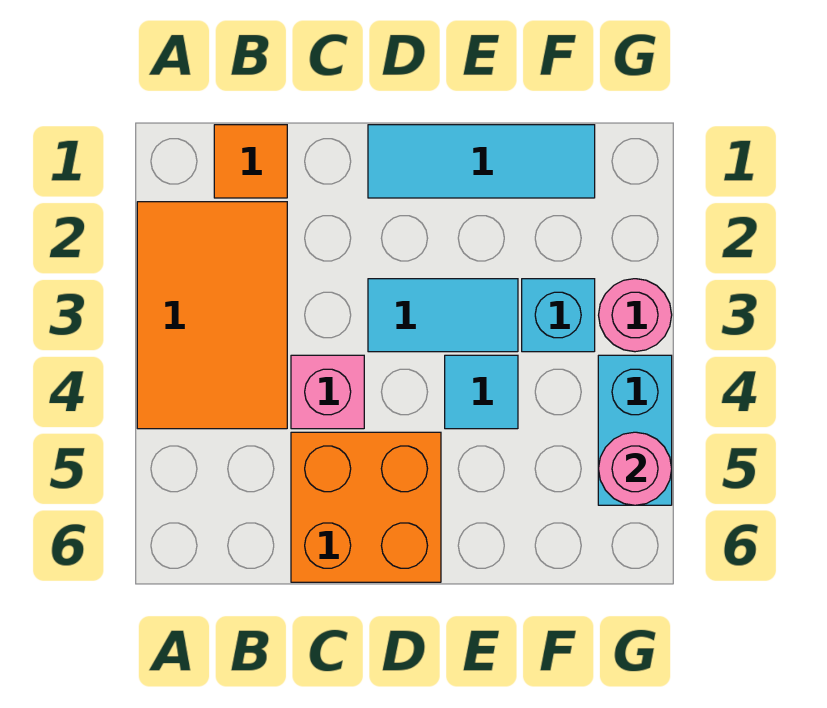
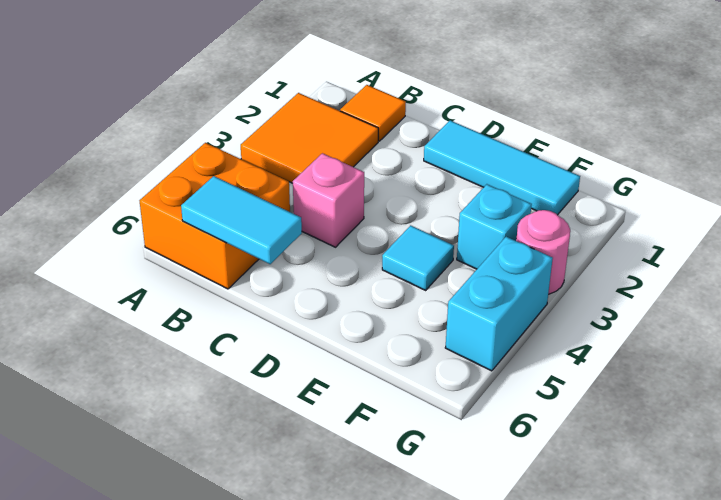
orange tile A2:B4 level 1 -> orange tile A2:B3 level 1
orange brick C5:D6 level 1 -> orange brick A5:B6 level 1
cyan tile D3:E3 level 1 -> cyan tile B6:C6 level 2
pink round brick G5 level 2 -> none

